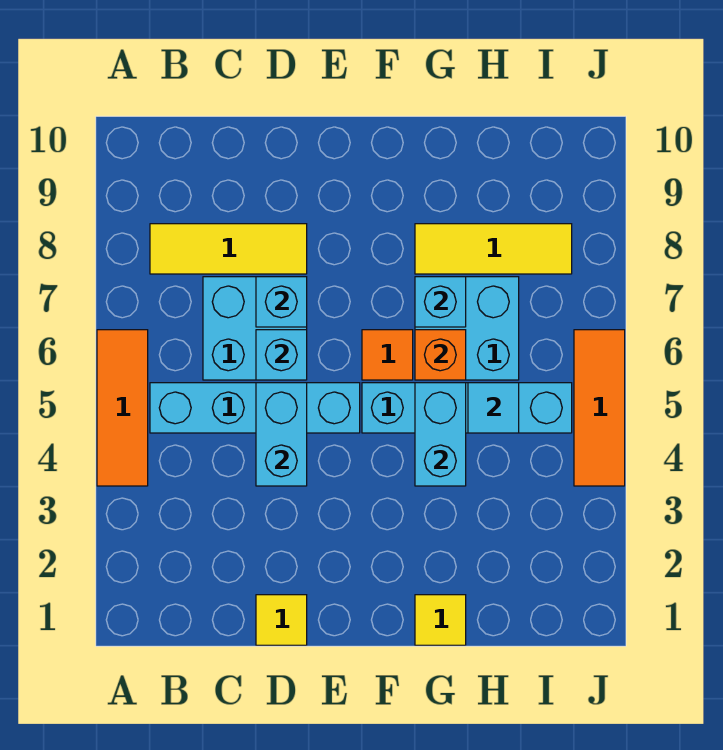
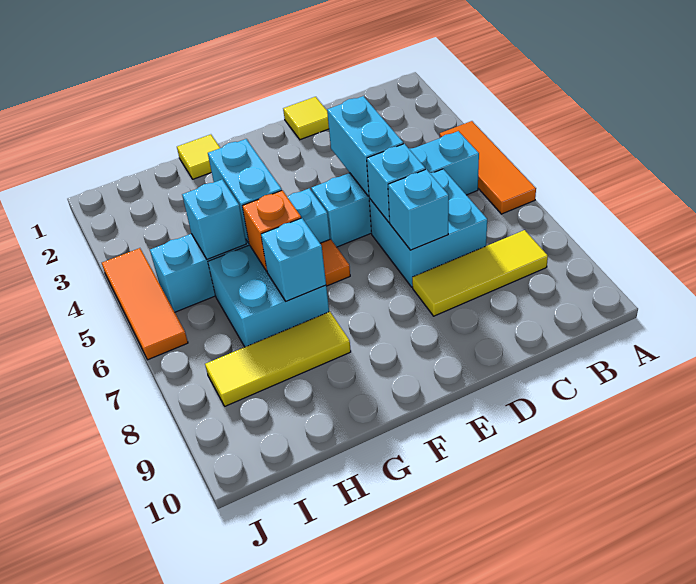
cyan tile H5 level 2 -> cyan brick H5 level 2

